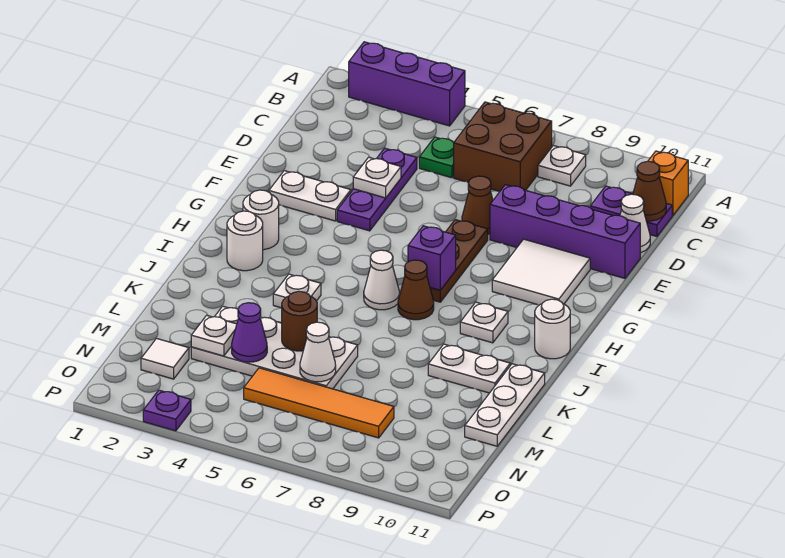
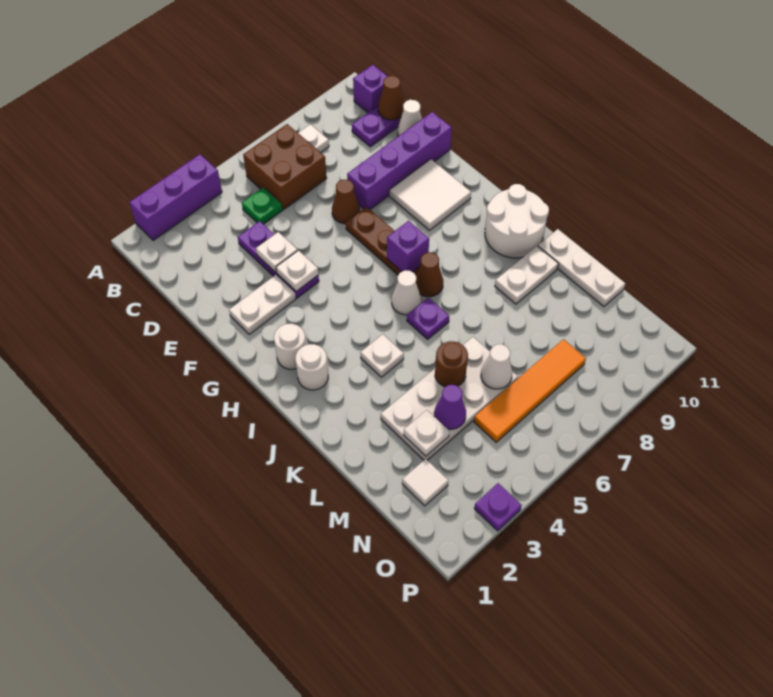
orange brick B11 level 1 -> purple brick B11 level 1
white plate I9 level 1 -> white plate F4 level 2
white round brick I11 level 1 -> white round brick I10:J11 level 1
none -> purple plate J6 level 1

